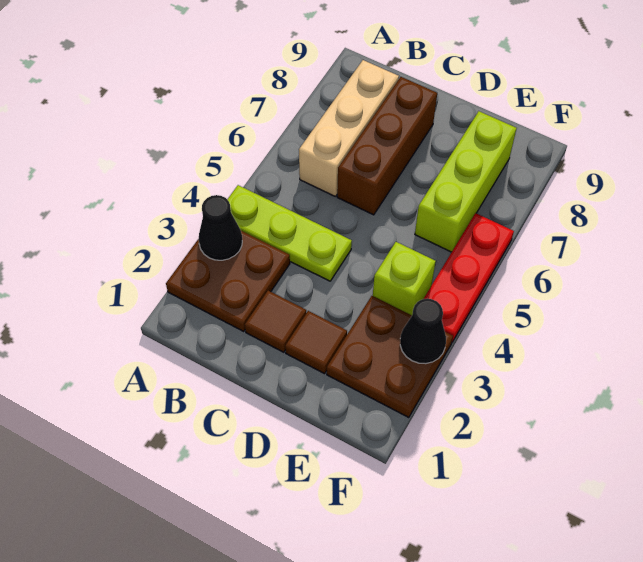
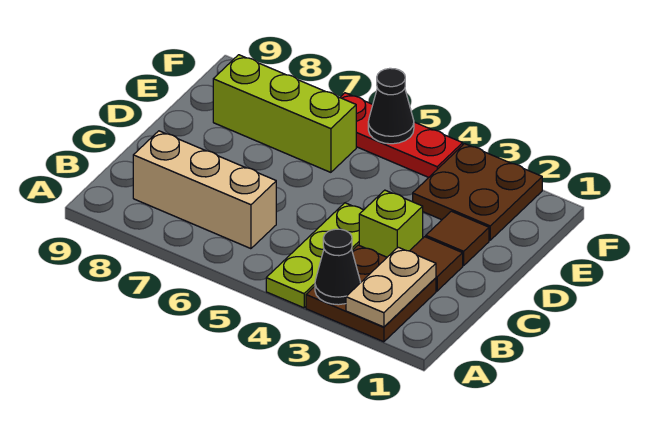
none -> tan plate A2:B2 level 2
brown brick C6:C8 level 1 -> none
lime brick E4 level 1 -> lime brick C3 level 1
black cone F3 level 2 -> black cone F5 level 2

